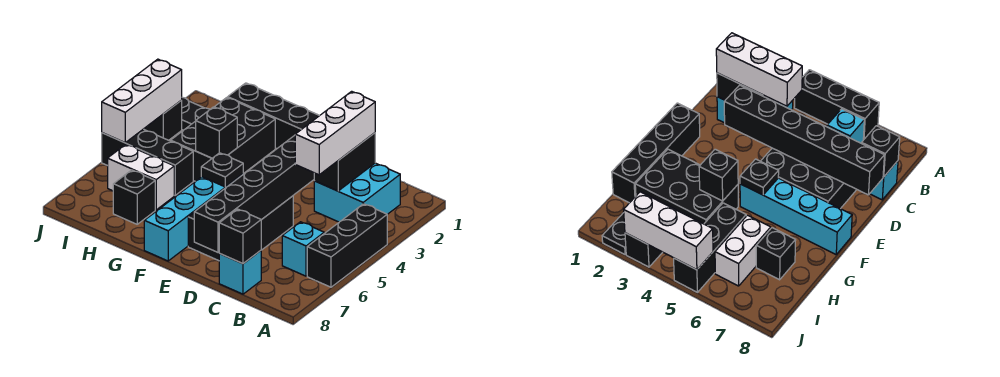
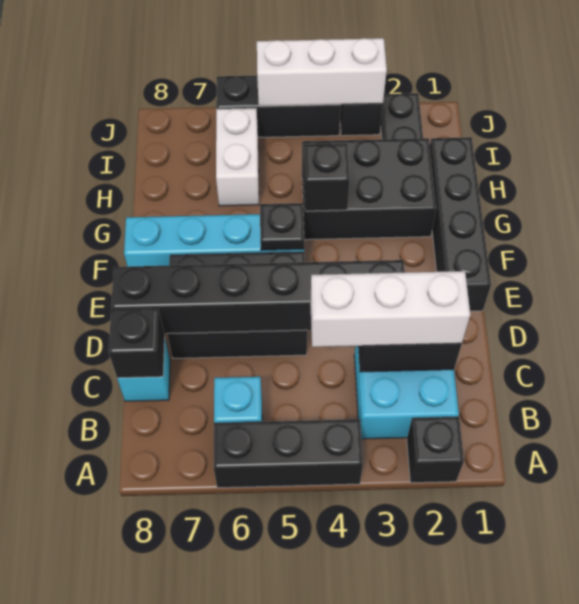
black brick H5:J5 level 1 -> black brick J4:J6 level 1
black brick H7 level 1 -> black brick A2 level 1

